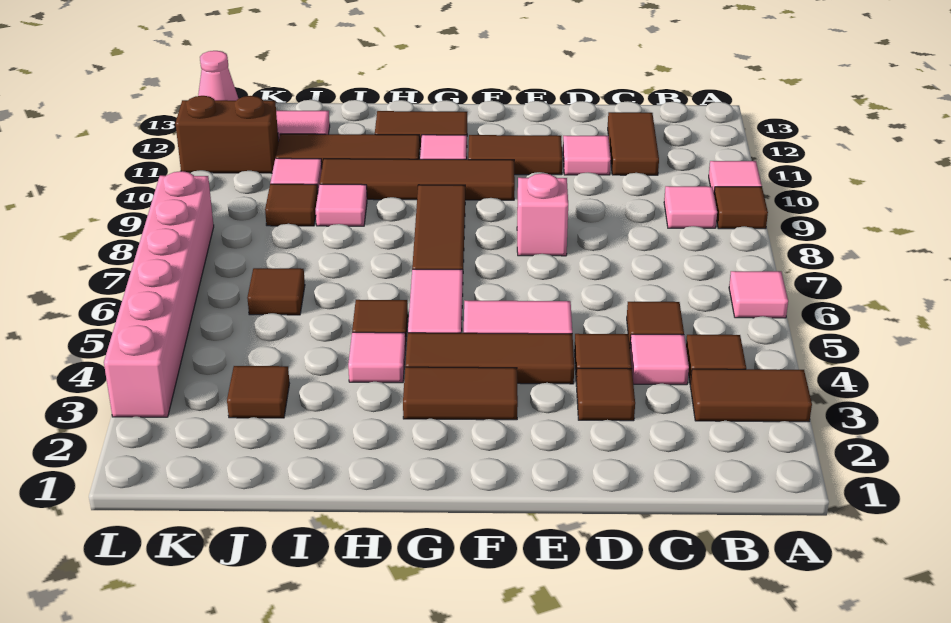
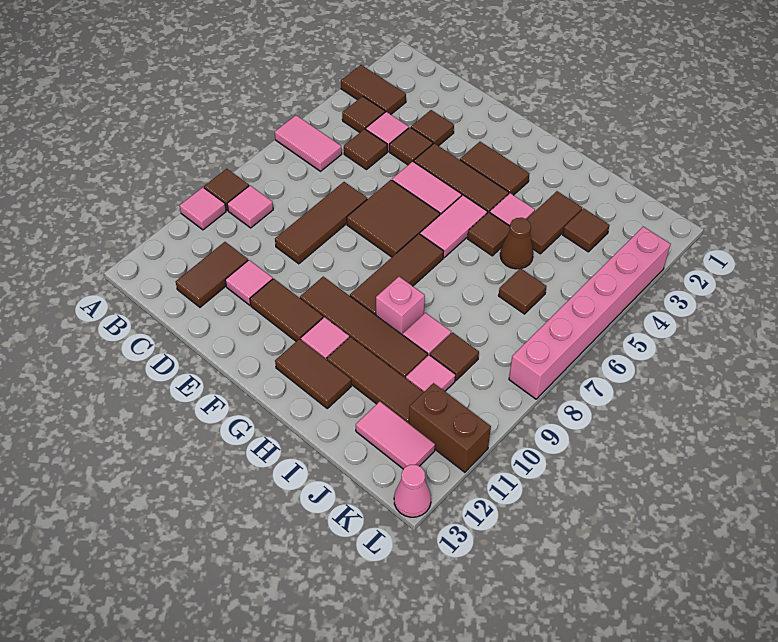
pink tile A6 level 1 -> pink tile A6:B6 level 1
none -> brown tile D7:D9 level 1
none -> brown tile E6:F7 level 1
pink brick E8 level 1 -> pink brick H9 level 1
none -> brown tile I3:I4 level 1
none -> brown cone I5 level 1

